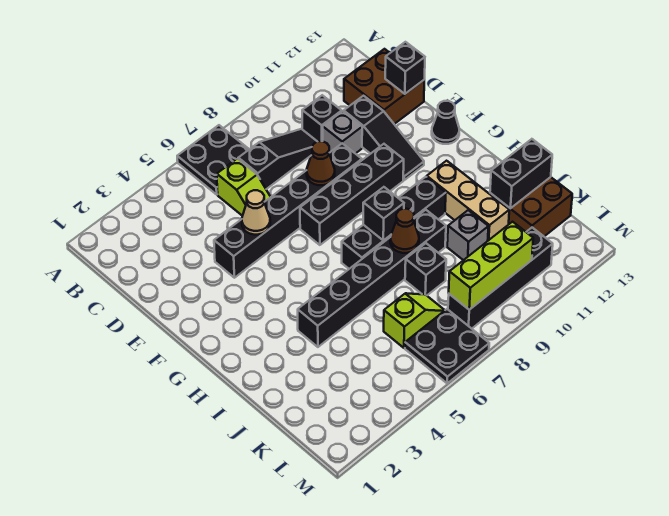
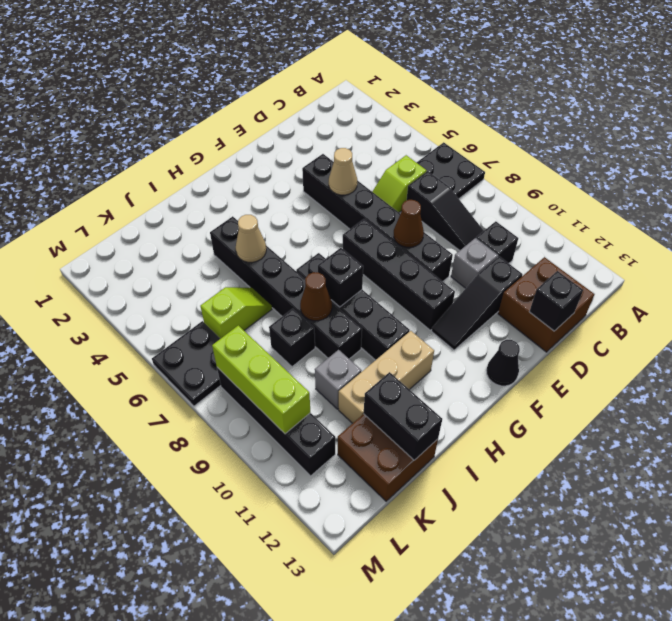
none -> tan cone I5 level 2
lime slope K6:K7 level 1 top 6 -> lime slope J6:K6 level 1 top K

